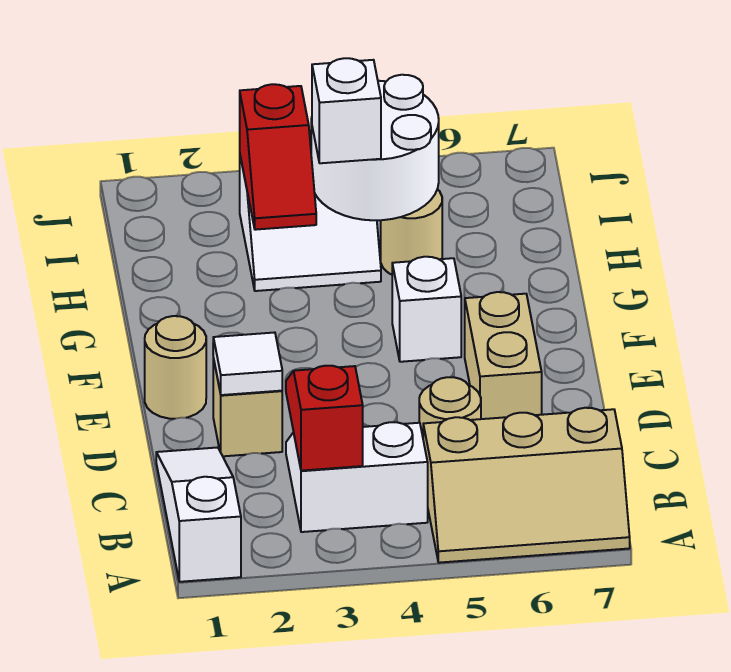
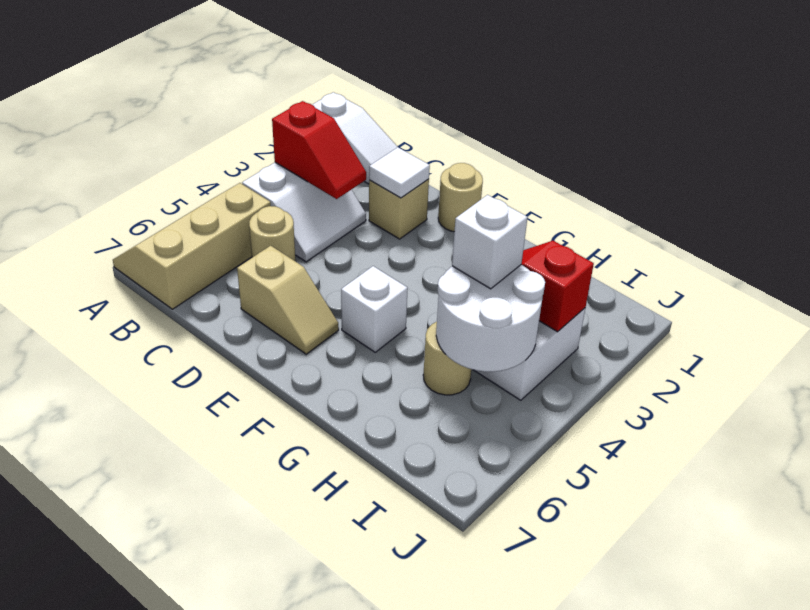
tan brick D6:E6 level 1 -> tan slope D6:E6 level 1 top D

